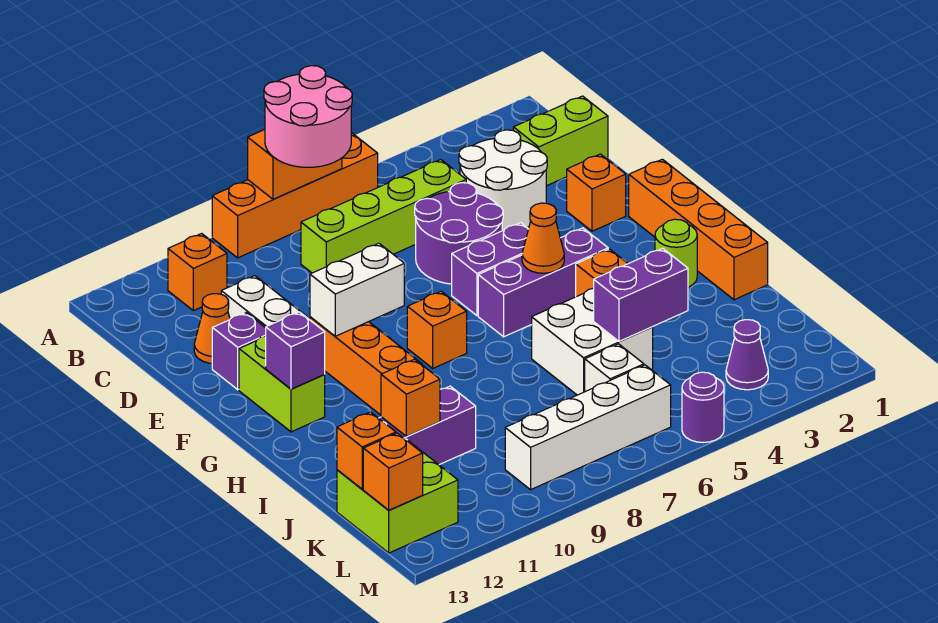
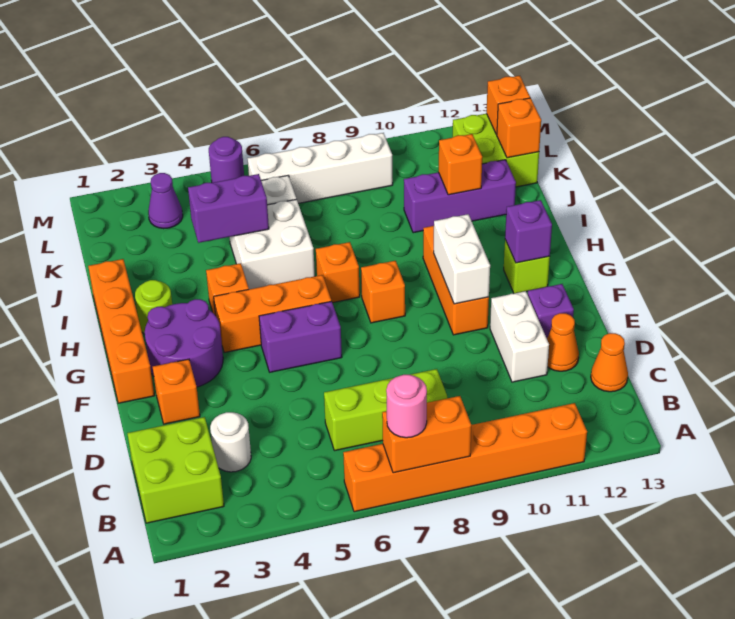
orange brick A6:A9 level 1 -> orange brick A6:A11 level 1
pink round brick A7:B8 level 3 -> pink round brick A7 level 3
orange brick B11 level 1 -> orange brick H7 level 1
lime brick C1:C2 level 1 -> lime brick B1:C2 level 1
white round brick C3:D4 level 1 -> white round brick C3 level 1
lime brick C5:C8 level 1 -> lime brick C6:C8 level 1
purple round brick D5:E6 level 1 -> purple round brick F2:G3 level 1
white brick F9:F10 level 2 -> white brick F10:G10 level 2
lime brick F12:G12 level 1 -> lime brick G12 level 1
purple brick G4:G6 level 1 -> orange brick G4:G6 level 1
orange cone G5 level 2 -> orange cone C13 level 1

